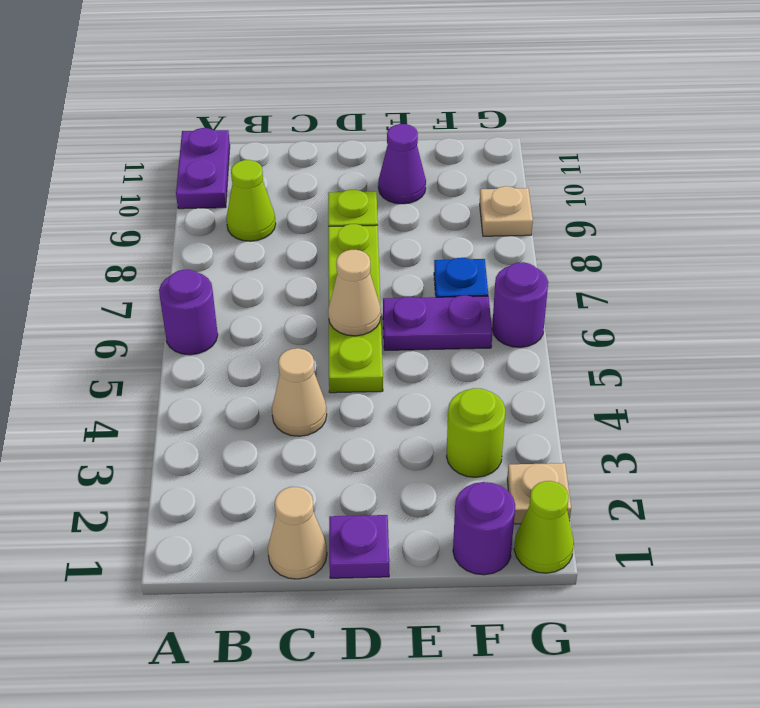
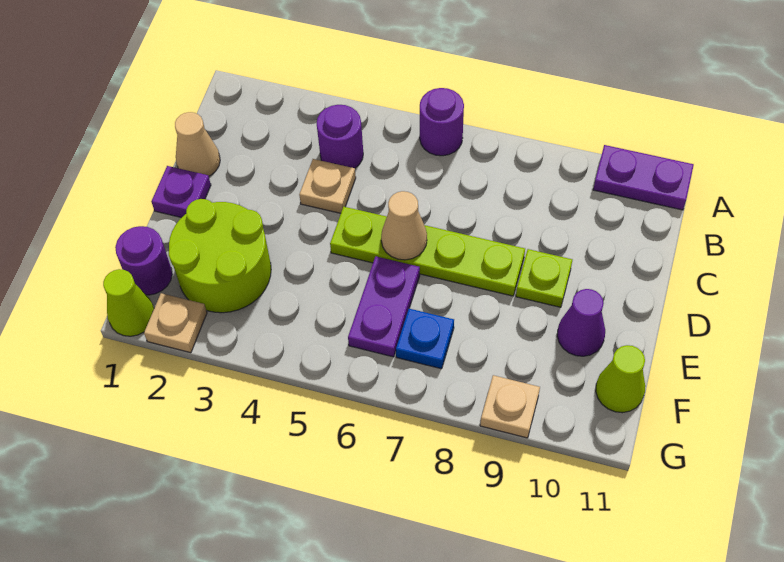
lime cone B9 level 1 -> lime cone F11 level 1
tan cone C4 level 1 -> tan plate C4 level 1
lime round brick F3 level 1 -> lime round brick E2:F3 level 1
purple round brick G6 level 1 -> purple round brick B4 level 1

